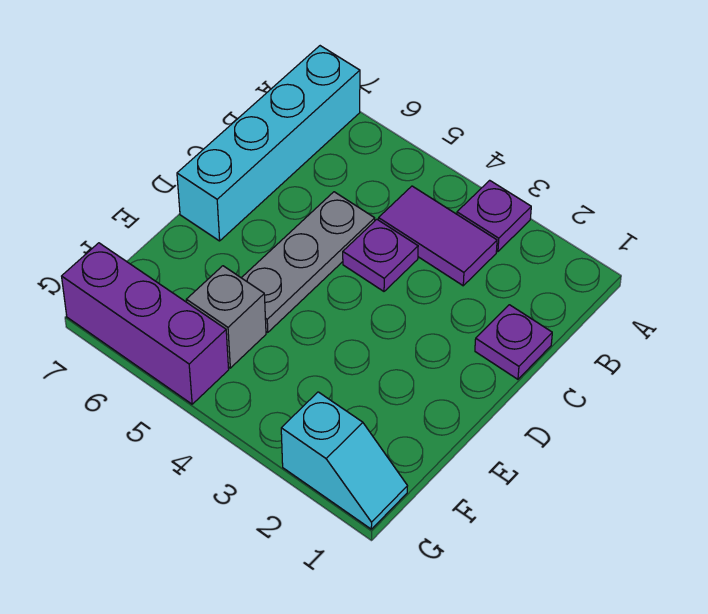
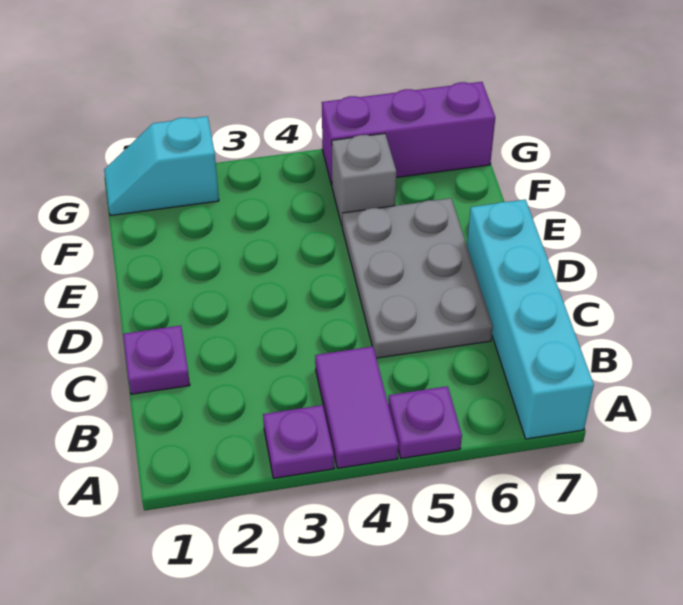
purple tile B3:B4 level 1 -> purple tile A4:B4 level 1
purple plate C4 level 1 -> purple plate A5 level 1
grey plate C5:E5 level 1 -> grey plate C5:E6 level 1

